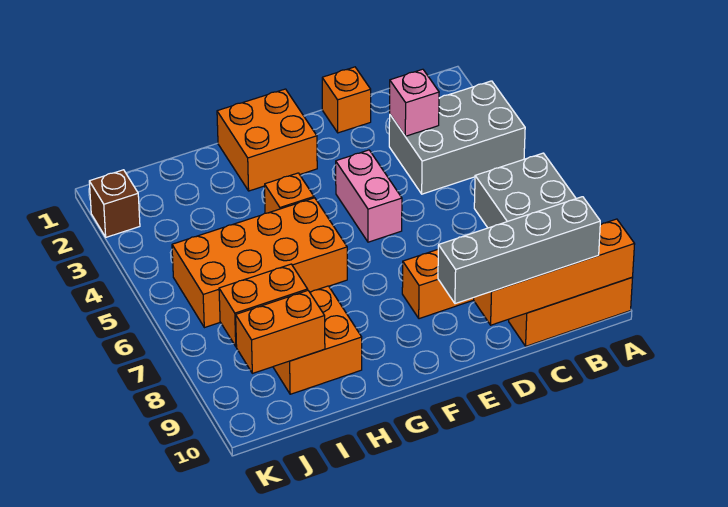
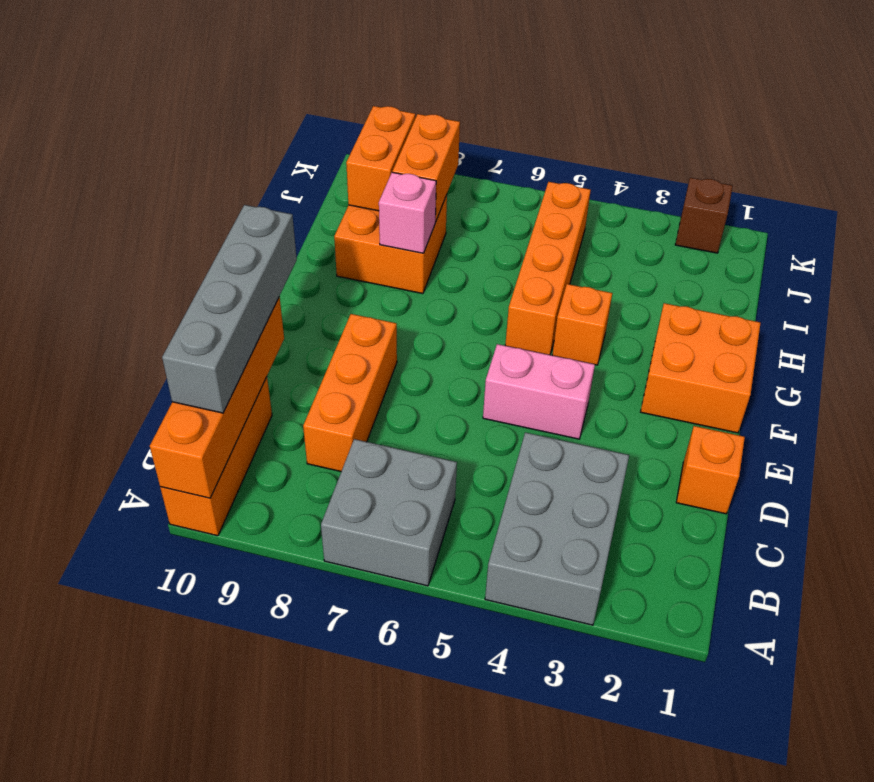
pink brick C3 level 2 -> pink brick H8 level 2
orange brick G5:J6 level 1 -> orange brick G5:J5 level 1

